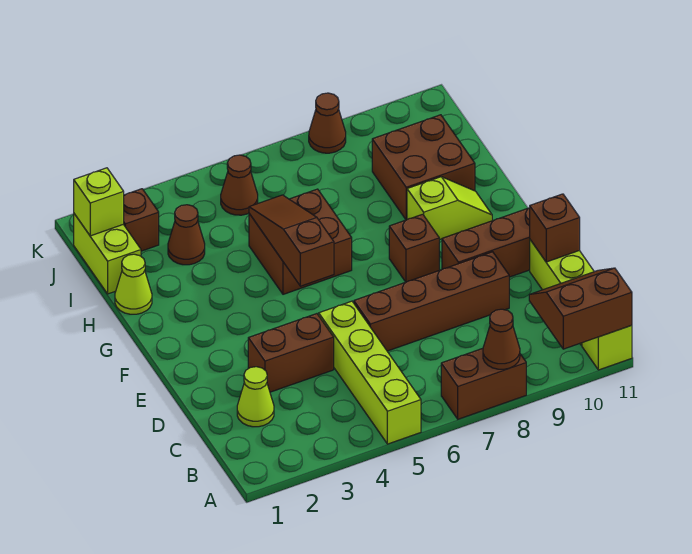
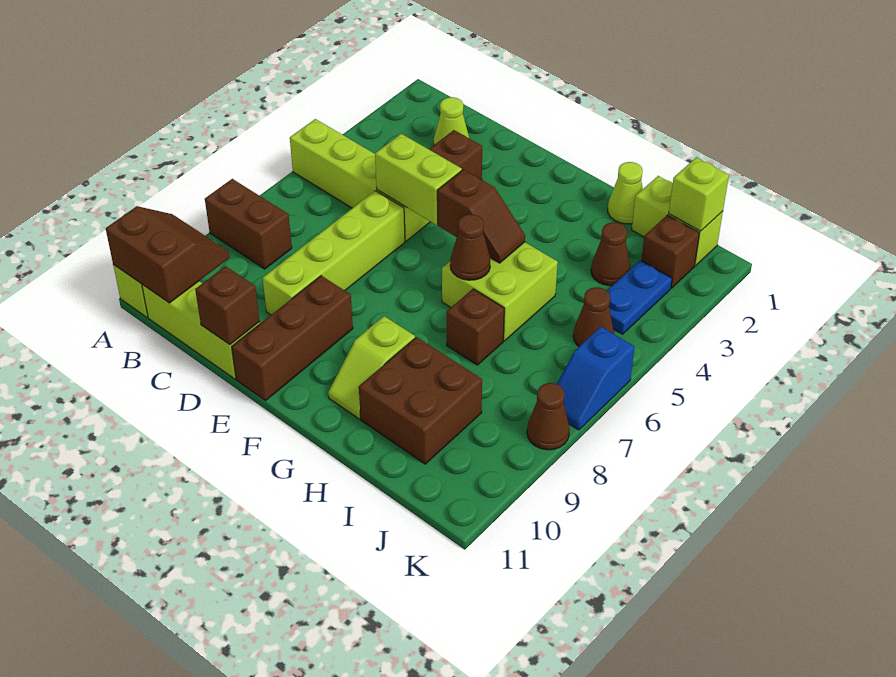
brown brick A7:A8 level 1 -> brown brick A8:B8 level 1
brown cone A8 level 2 -> brown cone G6 level 2
brown slope A10:B11 level 2 top A -> brown slope A10:B11 level 2 top 11
none -> lime brick D5:E5 level 2
brown brick D6:D9 level 1 -> lime brick D6:D9 level 1
brown slope F5:H5 level 2 top F -> brown slope F5:G5 level 2 top F
brown brick F8 level 1 -> brown brick H7 level 1
brown brick G5:H6 level 1 -> lime brick G5:H6 level 1
none -> blue plate J3:J4 level 1
none -> blue slope K6:K7 level 1 top 6

